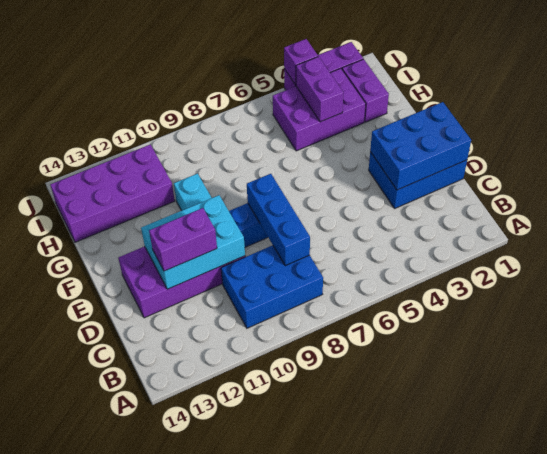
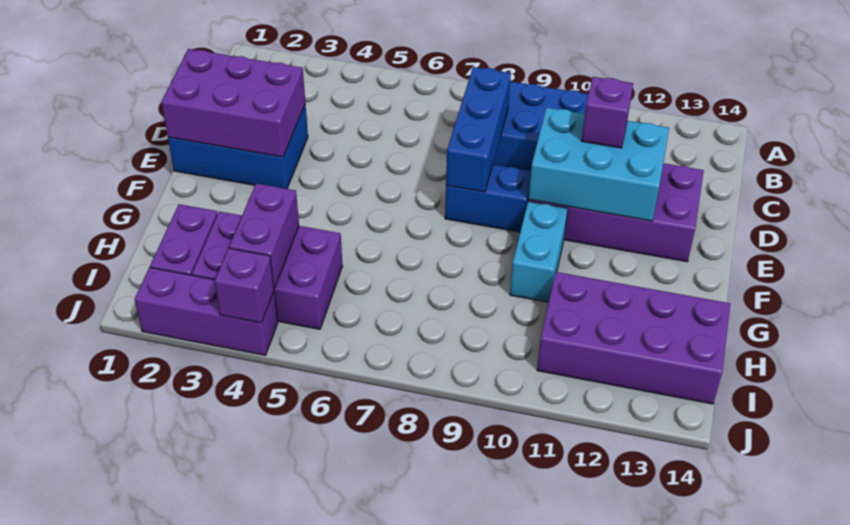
blue brick D1:E3 level 2 -> purple brick D1:E3 level 2
purple brick D11:D12 level 3 -> purple brick D11 level 3

